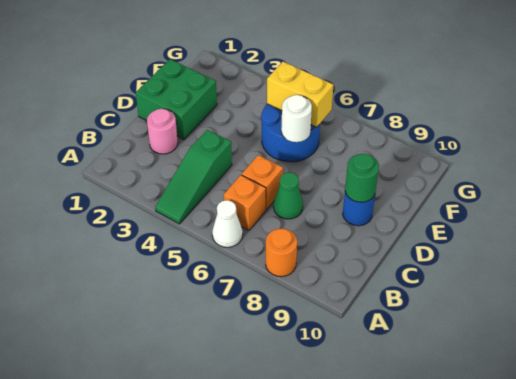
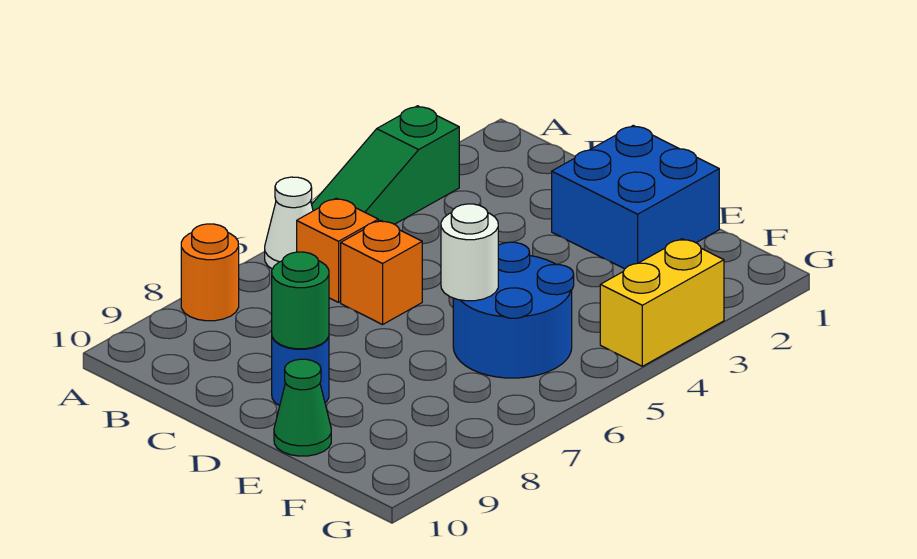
green slope A4:C4 level 1 top C -> green slope A3:A5 level 1 top 3
pink round brick C2 level 1 -> none
green cone C7 level 1 -> green cone E10 level 1
green brick D1:E2 level 1 -> blue brick D1:E2 level 1
yellow brick F5:F6 level 2 -> yellow brick G3:G4 level 1

